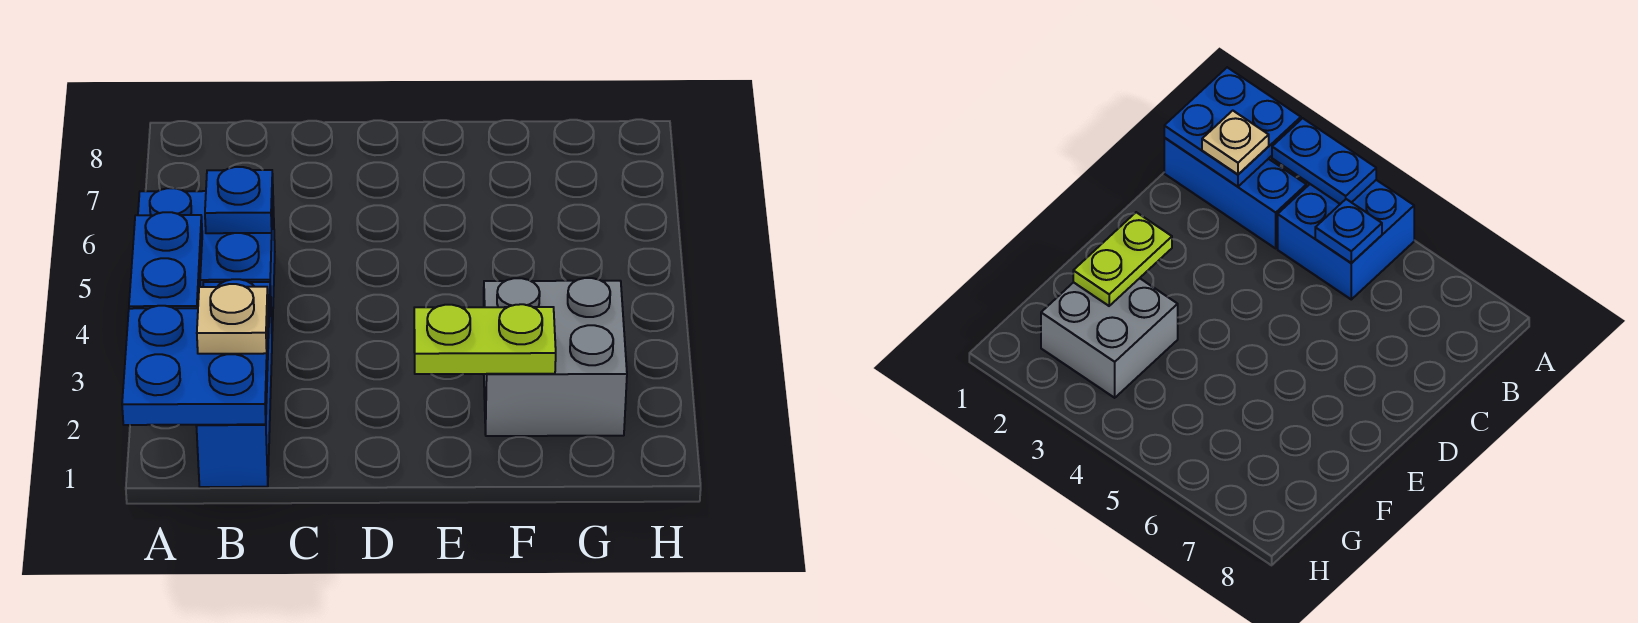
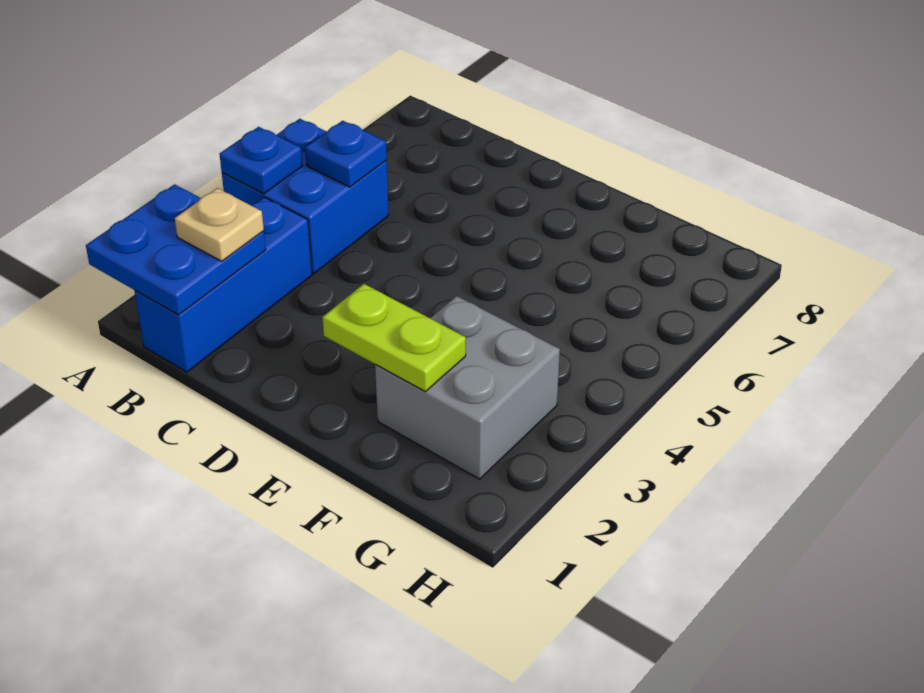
blue plate A3:A4 level 2 -> blue plate A4 level 2

